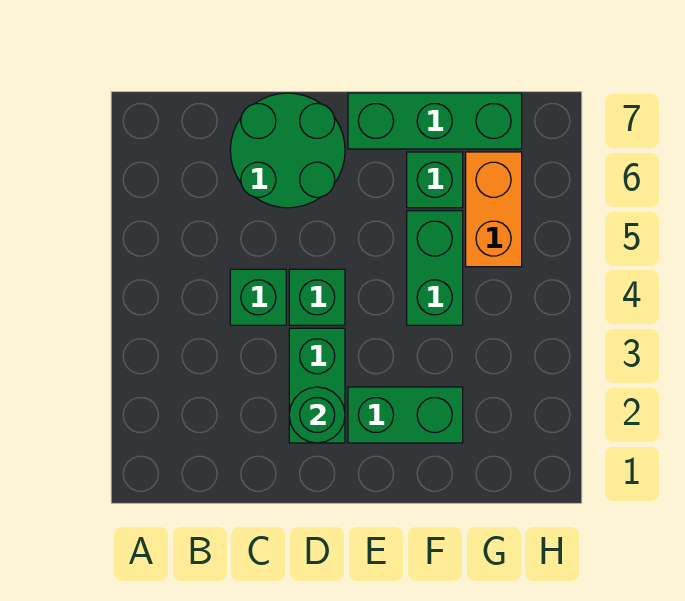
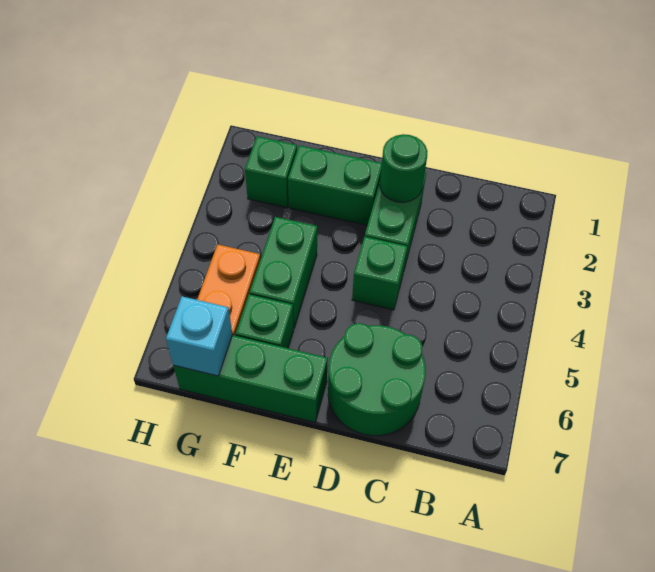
green brick C4 level 1 -> green brick G2 level 1
none -> cyan brick G7 level 2

